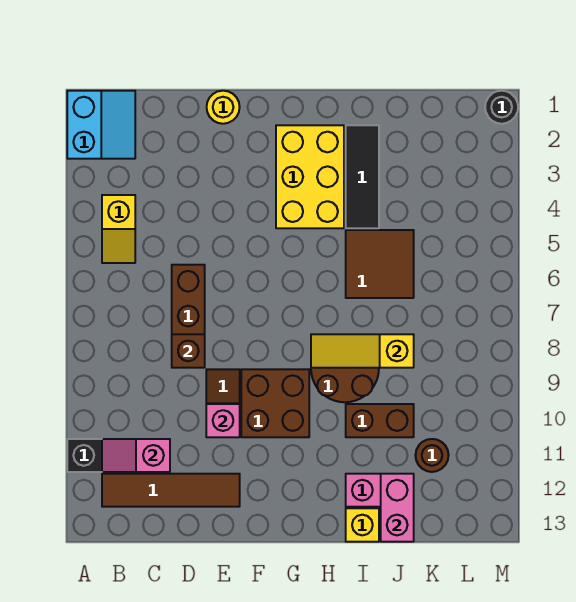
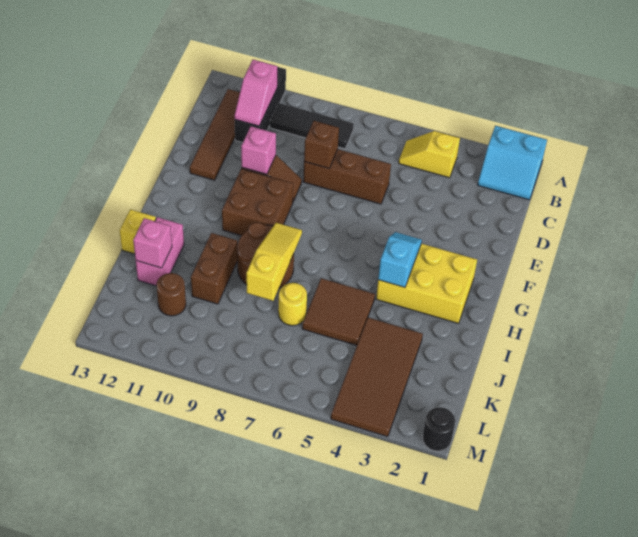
pink slope B11:C11 level 2 top C -> pink slope B11:C11 level 2 top B
yellow round brick E1 level 1 -> yellow round brick J7 level 1
none -> cyan slope G4:H4 level 2 top H
black tile I2:I4 level 1 -> black tile B8:B10 level 1
none -> brown tile J3:M4 level 1
pink brick J12:J13 level 2 -> pink brick J12 level 2

